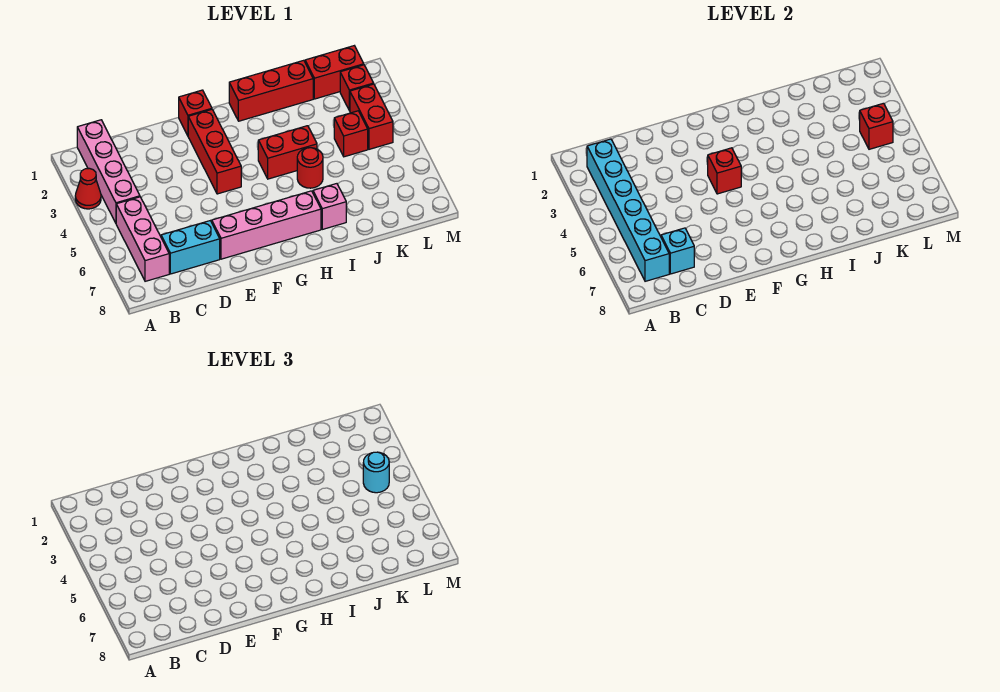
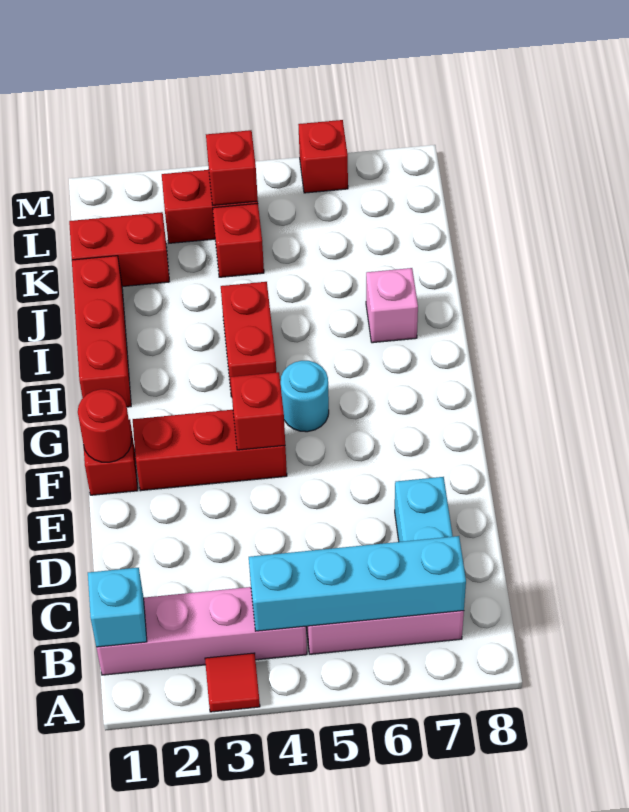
red cone A3 level 1 -> red tile A3 level 1
cyan brick B2:B7 level 2 -> cyan brick B4:B7 level 2
cyan brick C7 level 2 -> cyan brick B1 level 2
pink brick E7:H7 level 1 -> none
red round brick I5 level 1 -> red round brick F1 level 2
red brick K1:L1 level 1 -> red brick K1:K2 level 1
red brick L2 level 1 -> red brick M6 level 1
cyan round brick L4 level 3 -> cyan round brick G5 level 1

